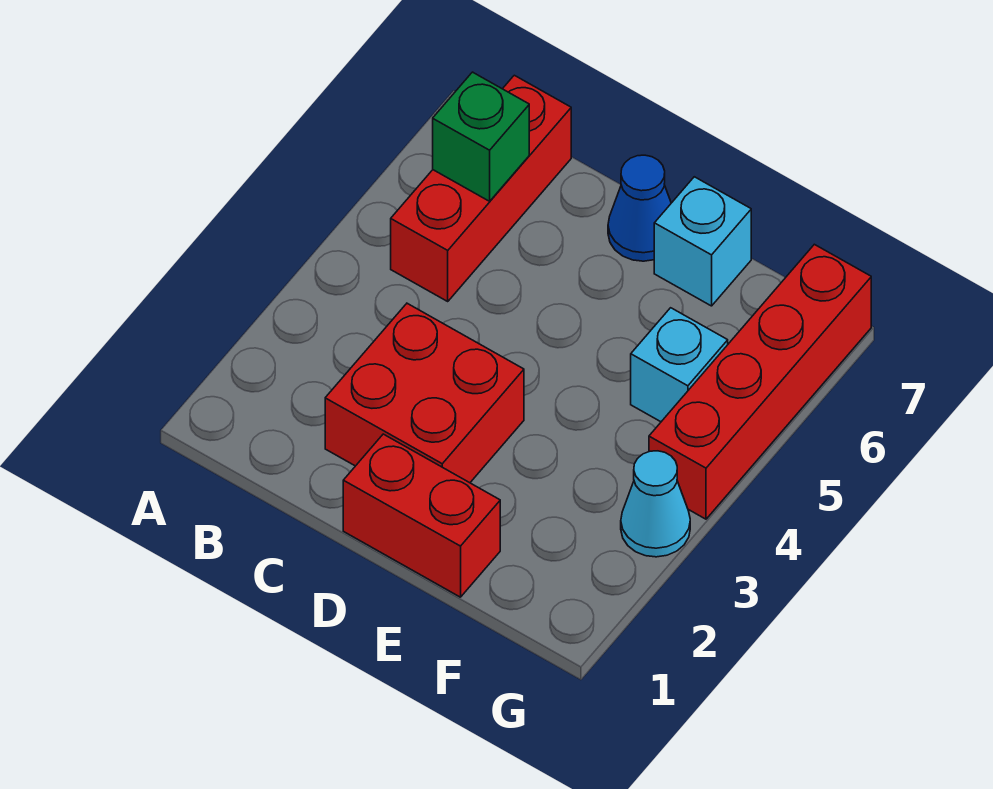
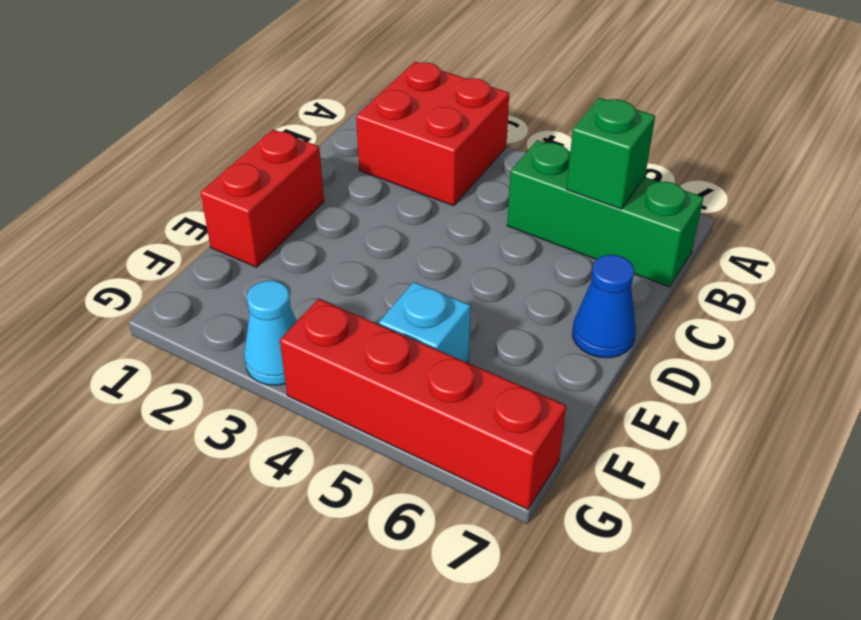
red brick B5:B7 level 1 -> green brick B5:B7 level 1
red brick C2:D3 level 1 -> red brick A2:B3 level 1
cyan brick E7 level 1 -> none

